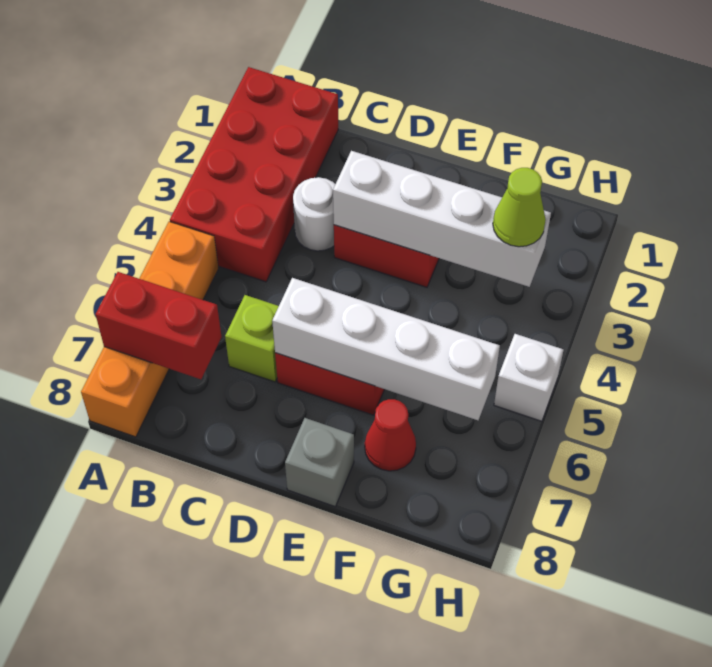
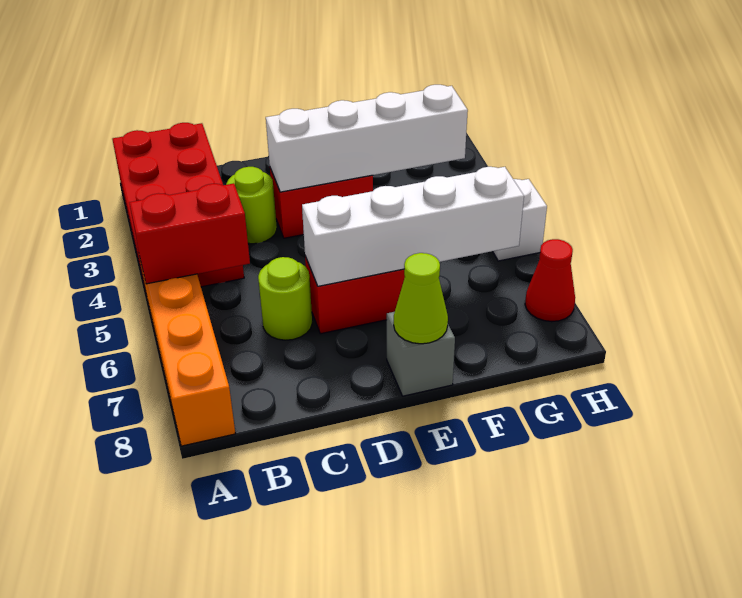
red brick A7:B7 level 2 -> red brick A5:B5 level 2
white round brick C3 level 1 -> lime round brick C3 level 1
lime brick C6 level 1 -> lime round brick C6 level 1
red cone F7 level 1 -> red cone H7 level 1
lime cone G3 level 3 -> lime cone E8 level 2

